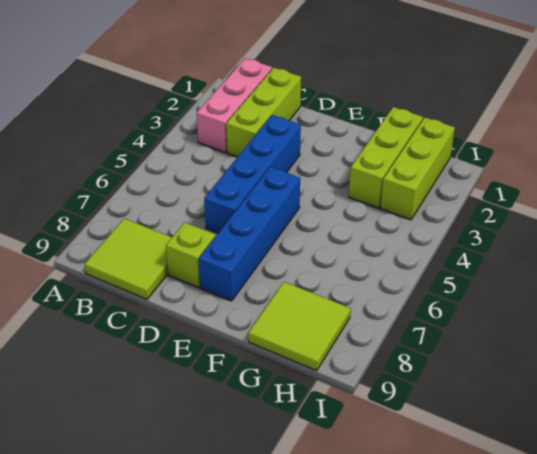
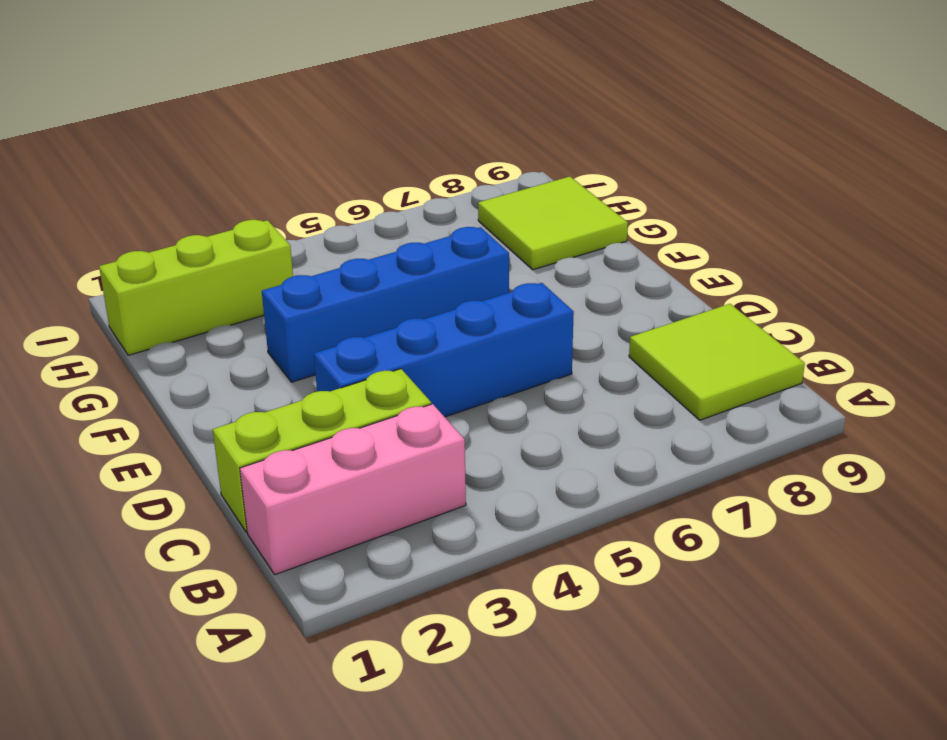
lime brick D8 level 1 -> none
blue brick E5:E8 level 1 -> blue brick F3:F6 level 1
lime brick G1:G3 level 1 -> none

